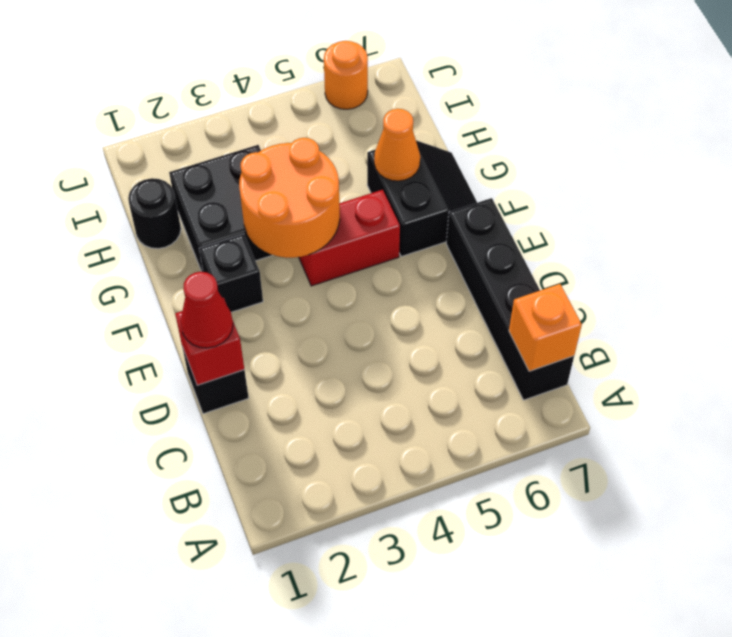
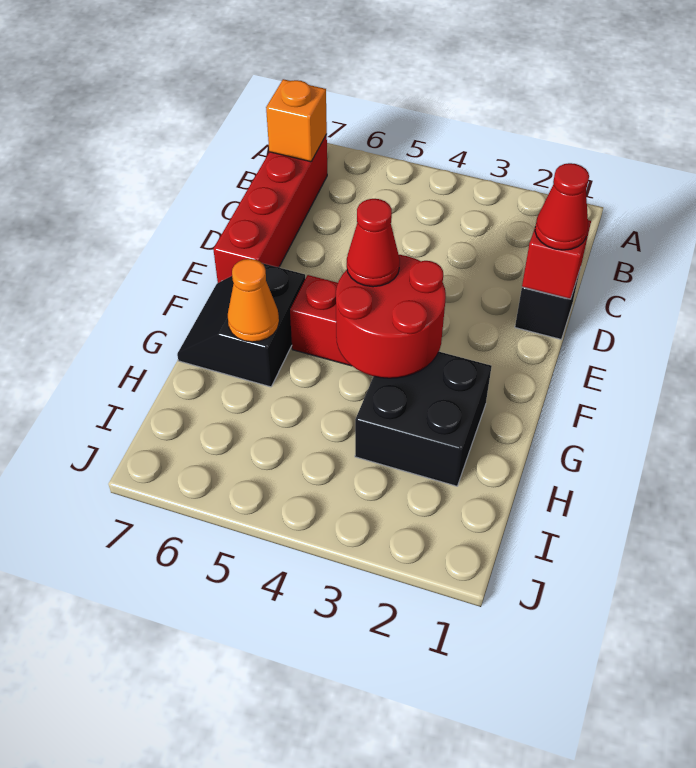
black brick B7:E7 level 1 -> red brick B7:E7 level 1
black brick F2 level 1 -> none
orange round brick F3:G4 level 2 -> red round brick F3:G4 level 2
none -> red cone F4 level 3
black round brick H1 level 1 -> none
orange round brick J6 level 1 -> none

